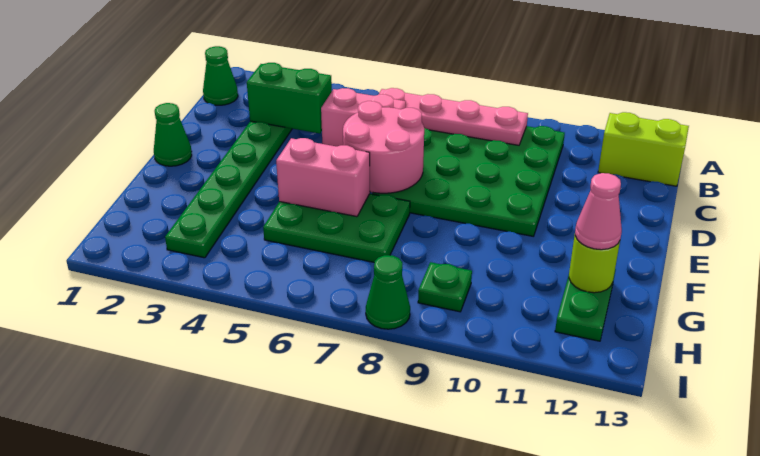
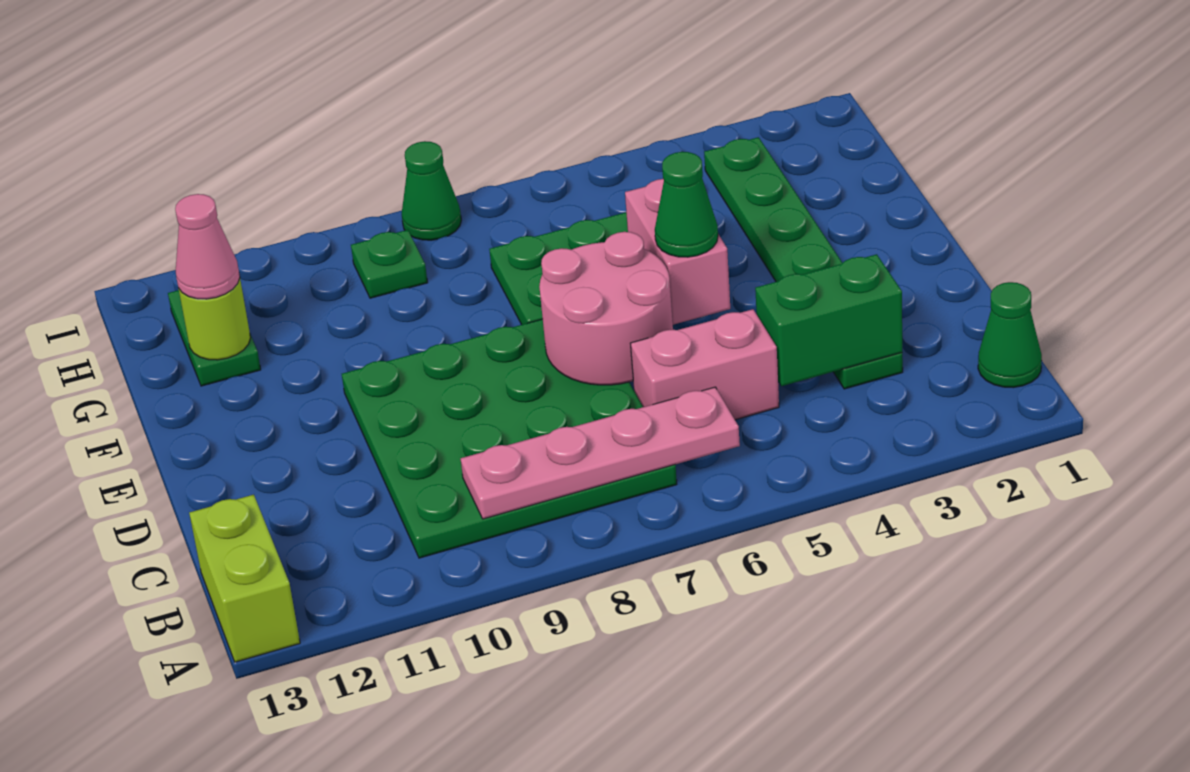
lime brick B12:B13 level 1 -> lime brick A13:B13 level 1
green cone E1 level 1 -> green cone E5 level 3
pink brick F5:F6 level 2 -> pink brick E5:F5 level 2

